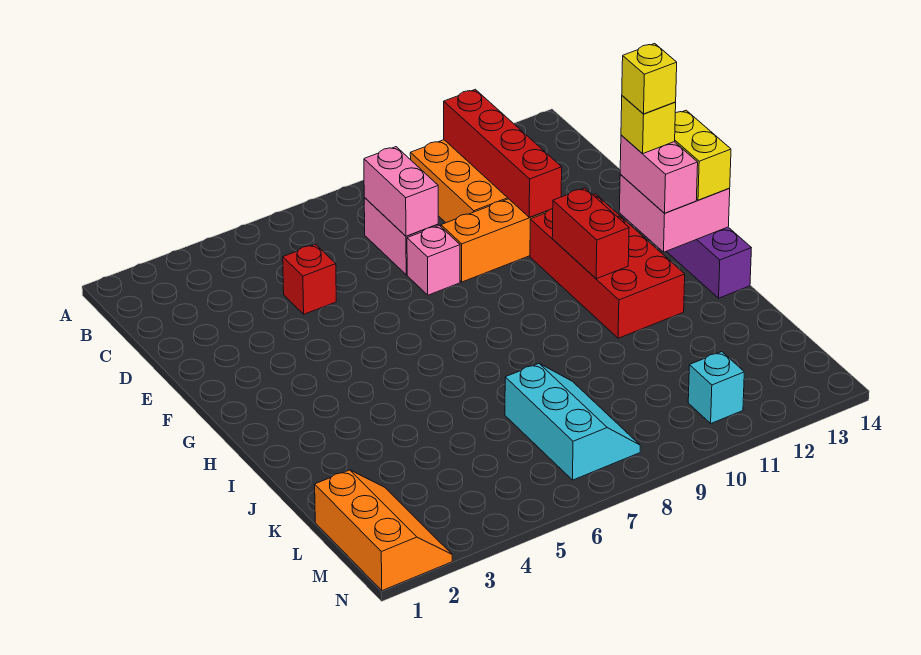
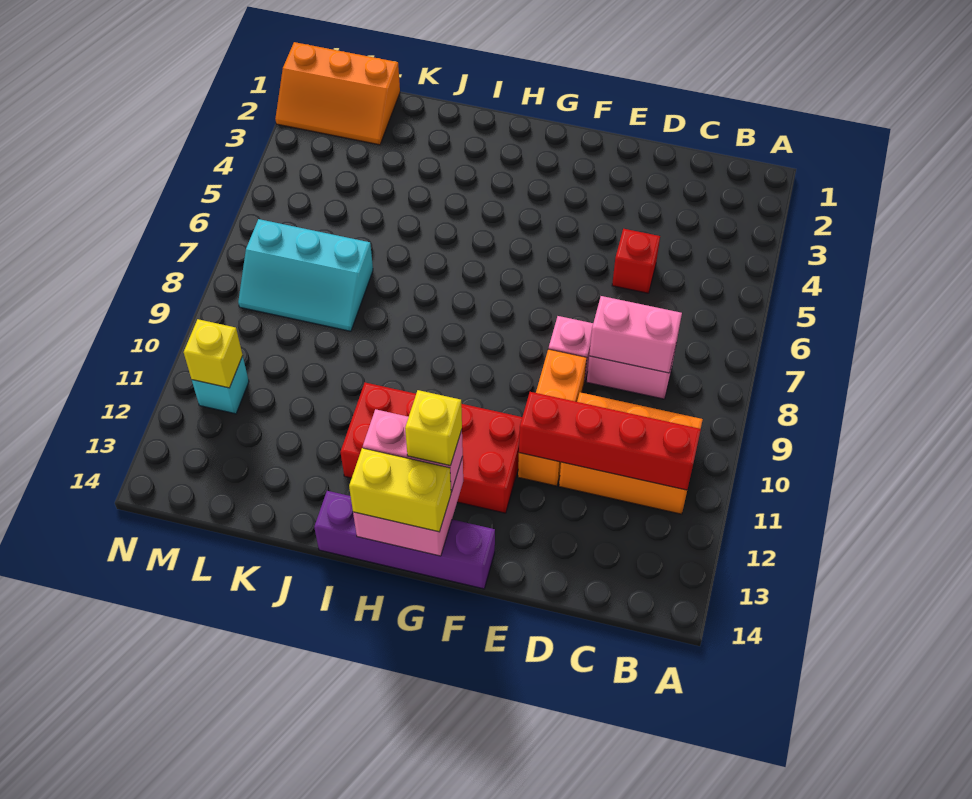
red brick G11:H11 level 2 -> none
yellow brick G13 level 5 -> yellow brick M11 level 2

